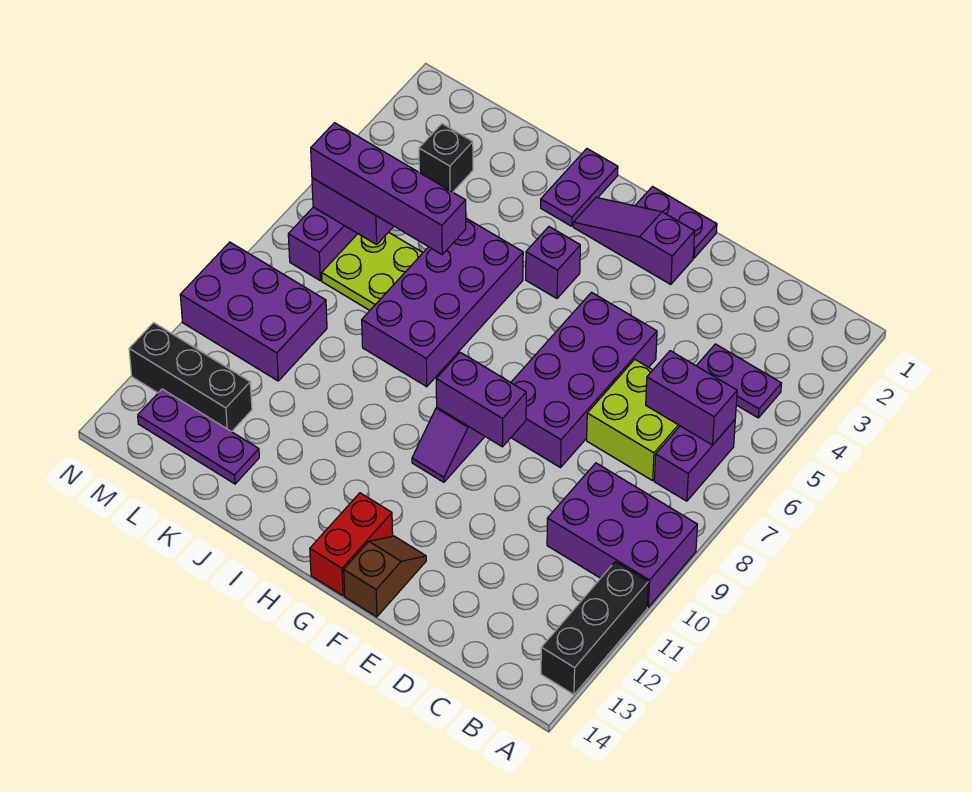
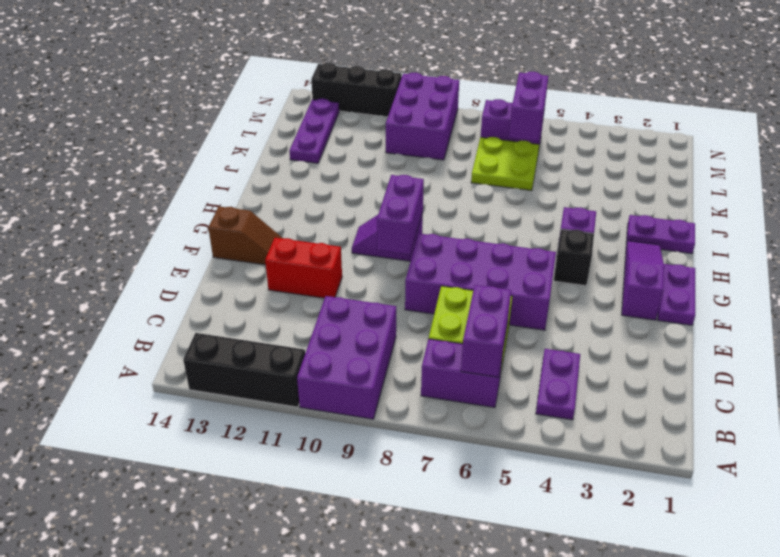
red brick G13:G14 level 1 -> red brick E11:E12 level 1
purple brick I5:J8 level 1 -> none
purple brick J6:M6 level 3 -> none
black brick L3 level 1 -> black brick G4 level 1
black brick L12:N12 level 1 -> black brick N11:N13 level 1

